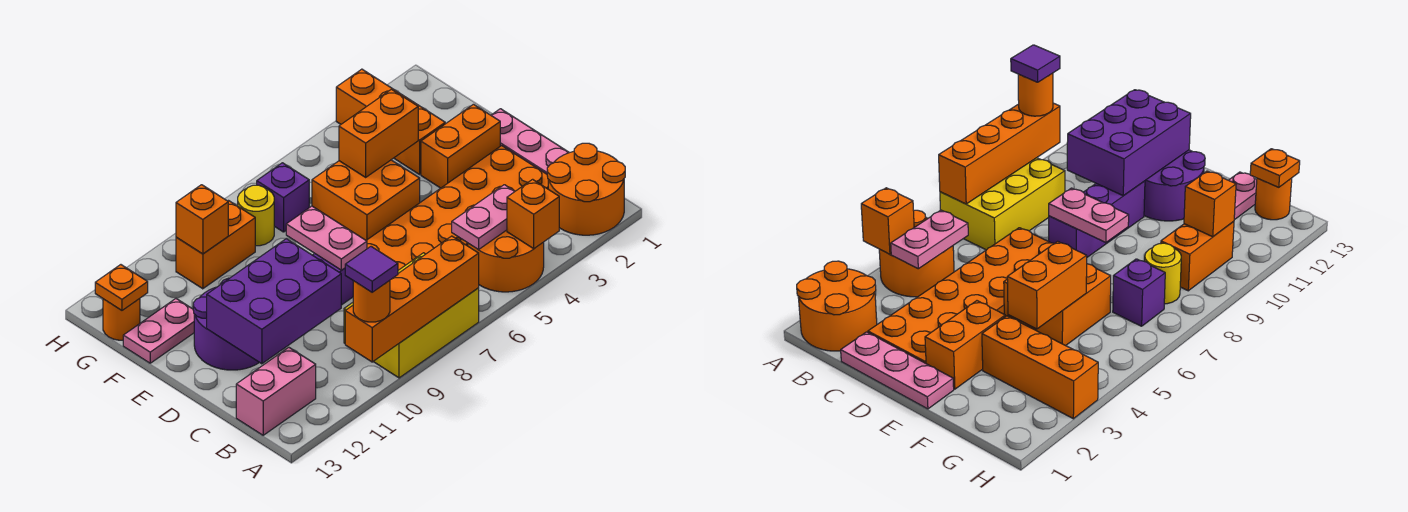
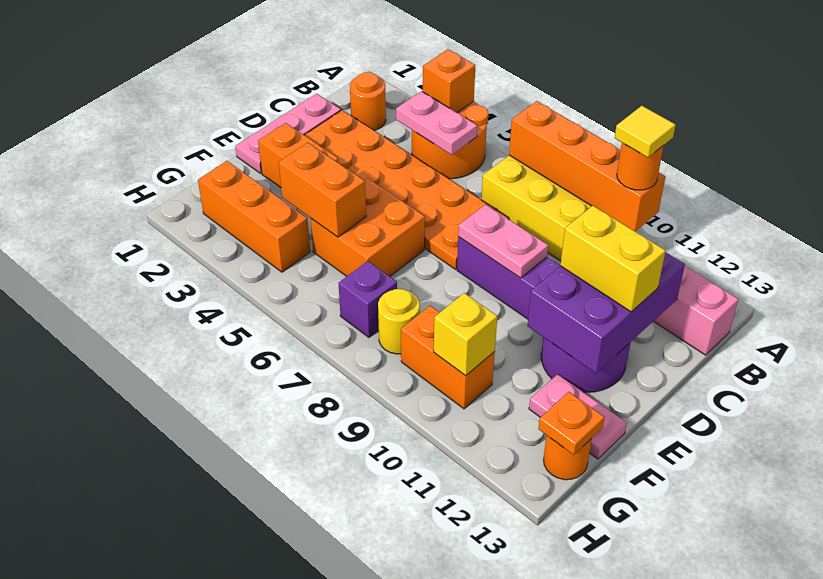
orange round brick A1:B2 level 1 -> orange round brick B2 level 1
purple tile A10 level 4 -> yellow tile A10 level 4
purple brick C10:D12 level 2 -> purple brick C11:E12 level 2
pink plate D8:E8 level 2 -> pink plate D8:D9 level 2
none -> yellow brick D11:D12 level 3
orange brick F3:H3 level 1 -> orange brick G2:G4 level 1
orange brick G10 level 2 -> yellow brick G10 level 2

